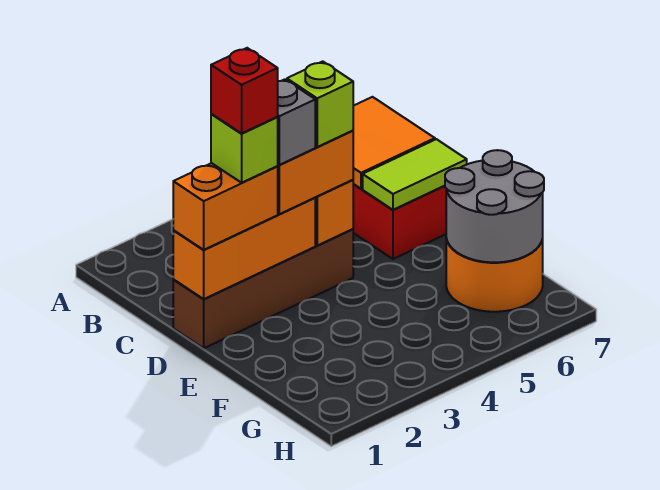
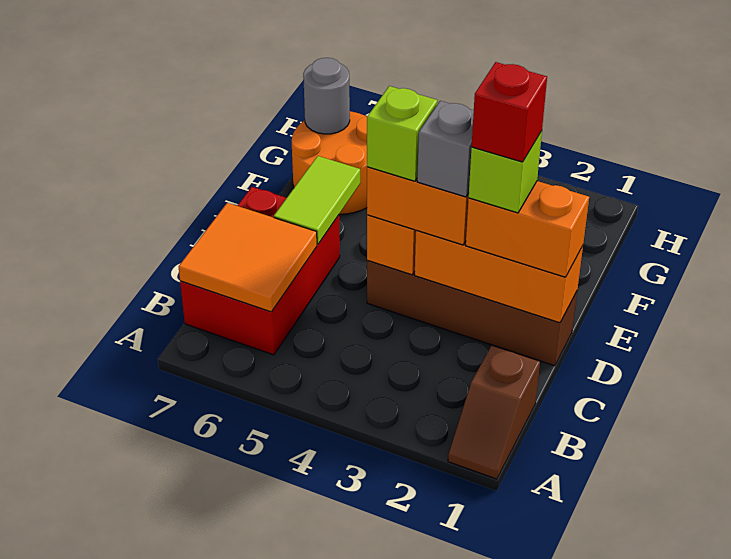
none -> brown slope A1:B1 level 1 top B
lime tile D6:D7 level 2 -> lime tile D6:E6 level 2
grey round brick F6:G7 level 2 -> grey round brick G7 level 2

